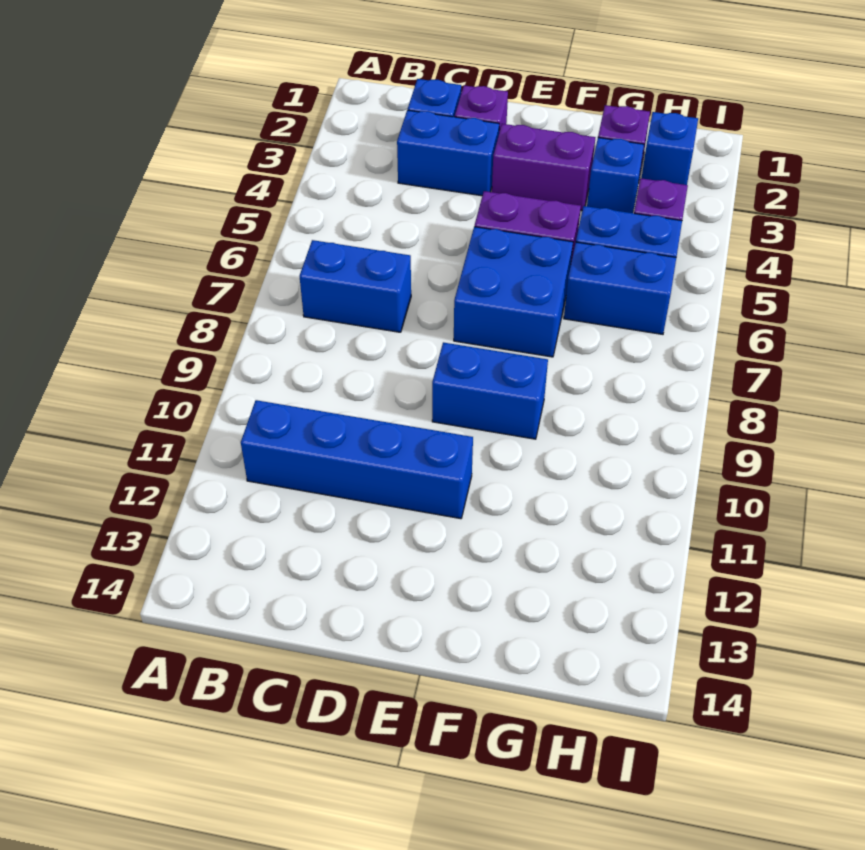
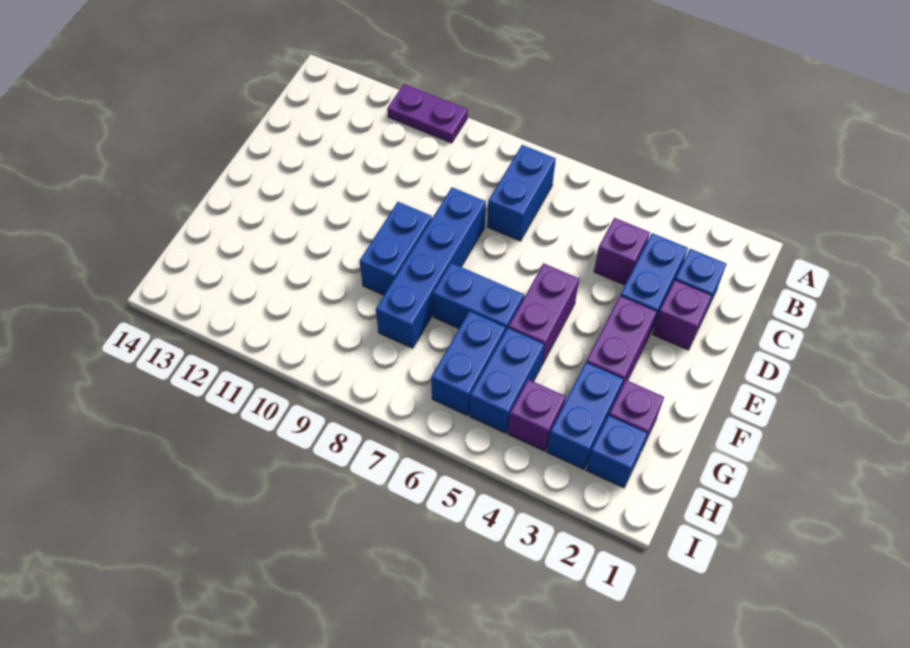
none -> purple plate A10:A11 level 1
blue brick B11:E11 level 1 -> blue brick D8:G8 level 1
none -> purple brick C4 level 1
blue brick E6:F7 level 1 -> blue brick F6:F7 level 1
blue brick G3 level 1 -> blue brick G3:H3 level 1

